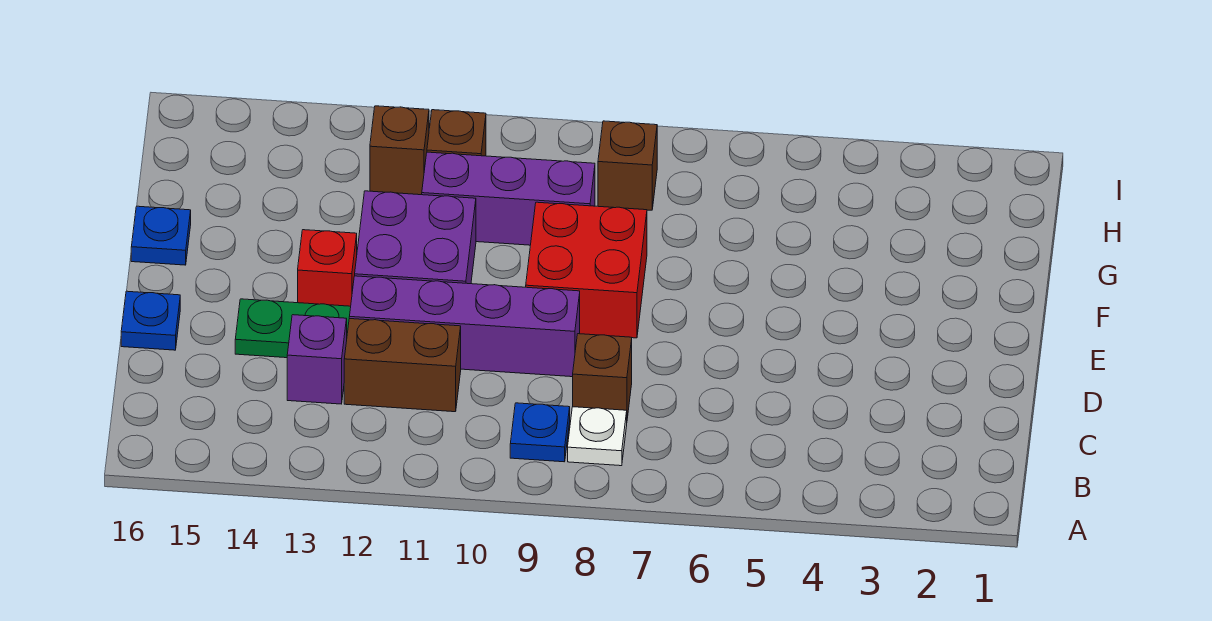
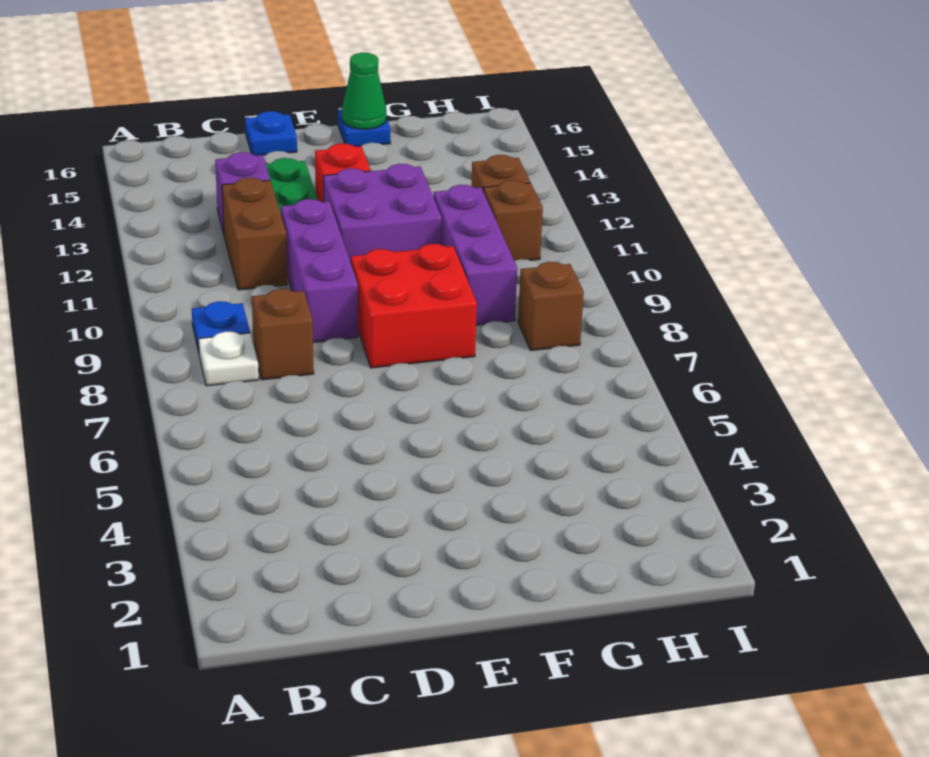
purple brick D9:D12 level 1 -> purple brick D9:D11 level 1
none -> green cone F16 level 2

